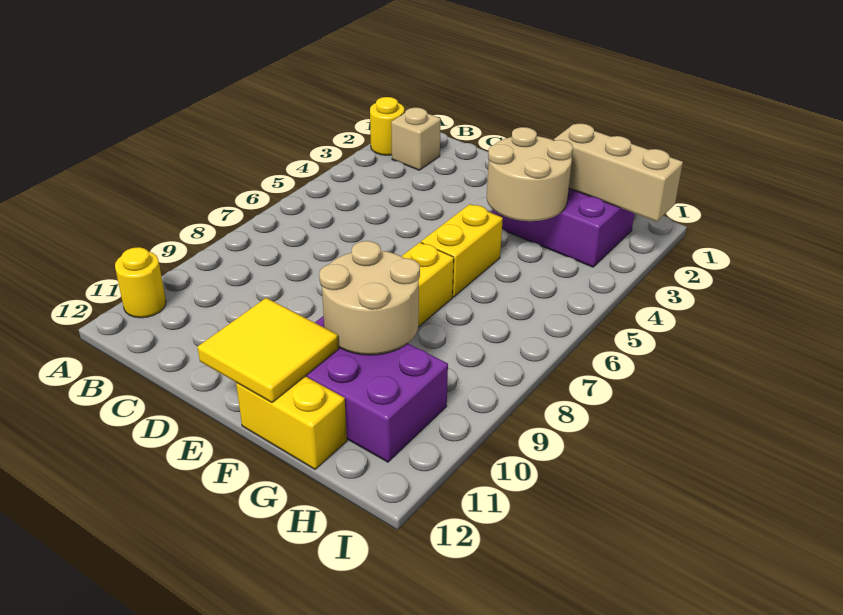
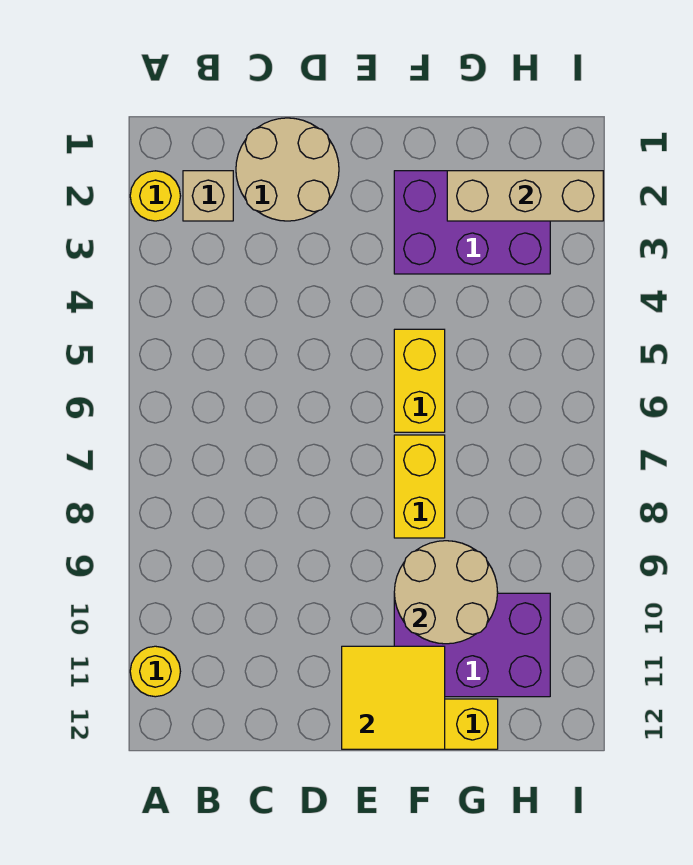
tan round brick F3:G4 level 2 -> tan round brick C1:D2 level 1

